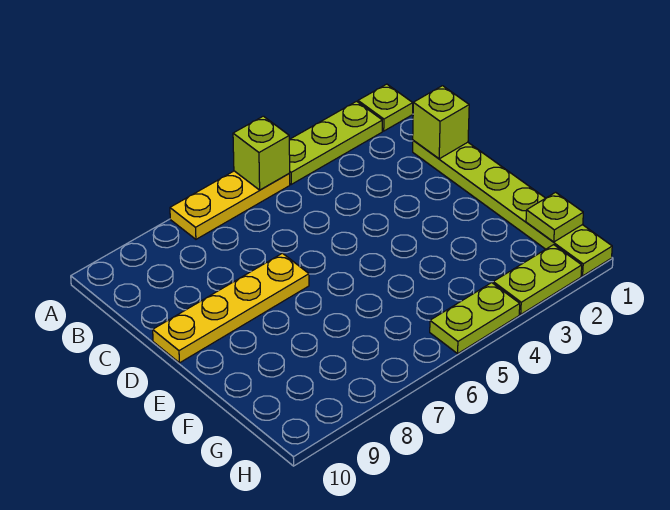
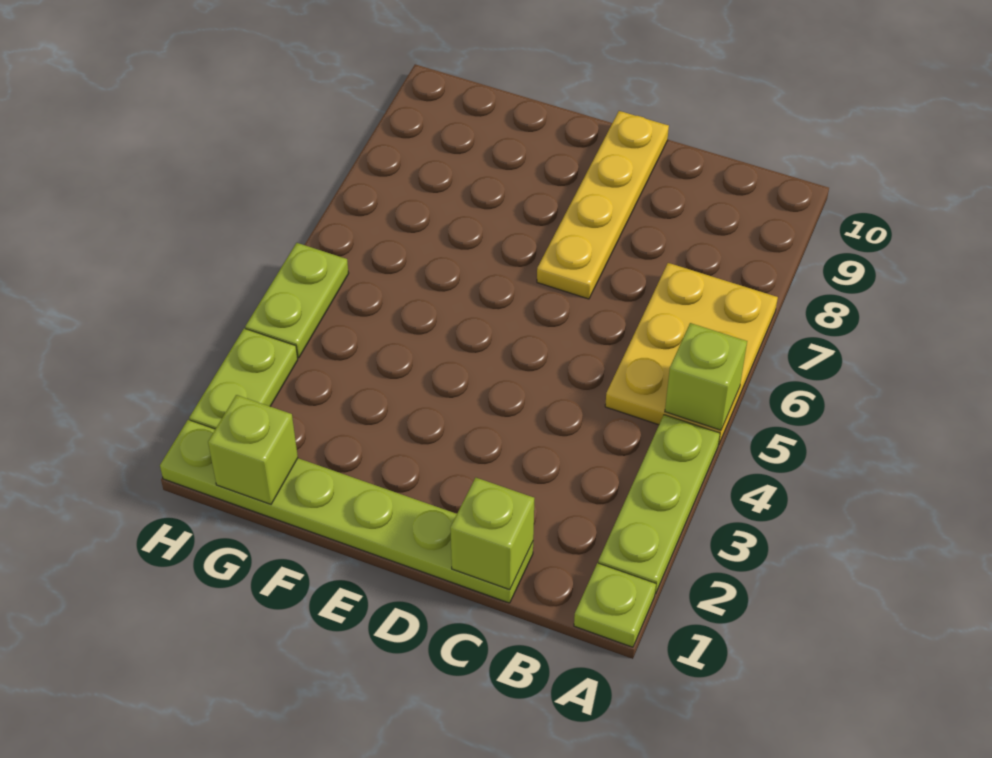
yellow plate A5:A7 level 1 -> yellow plate A5:B7 level 1
lime plate G1 level 2 -> lime brick G1 level 2

